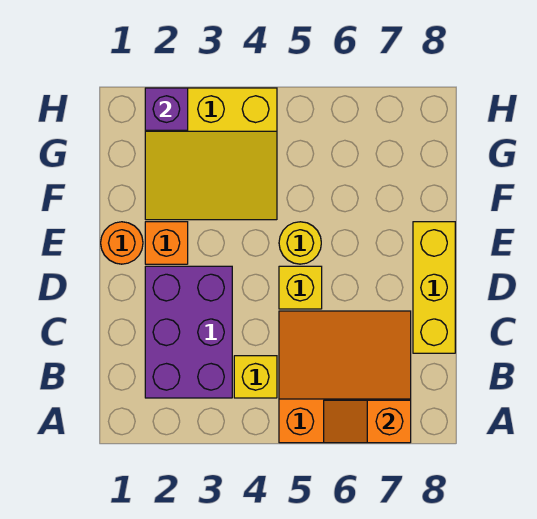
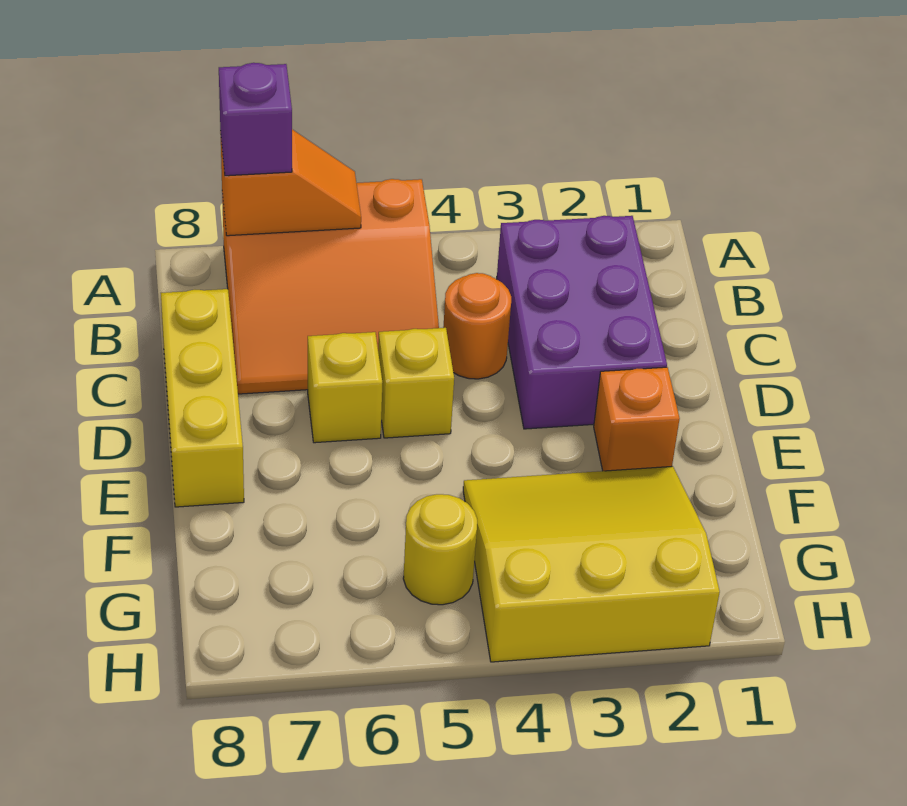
yellow brick B4 level 1 -> yellow brick D6 level 1
orange round brick E1 level 1 -> orange round brick C4 level 1
yellow round brick E5 level 1 -> yellow round brick G5 level 1
purple brick H2 level 2 -> purple brick A7 level 3

